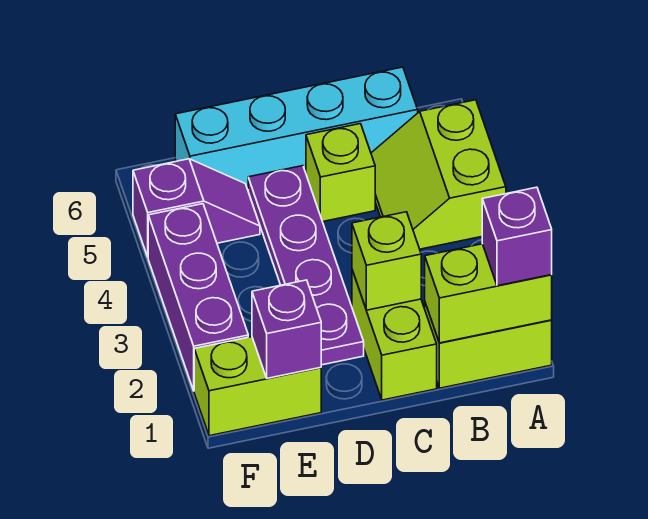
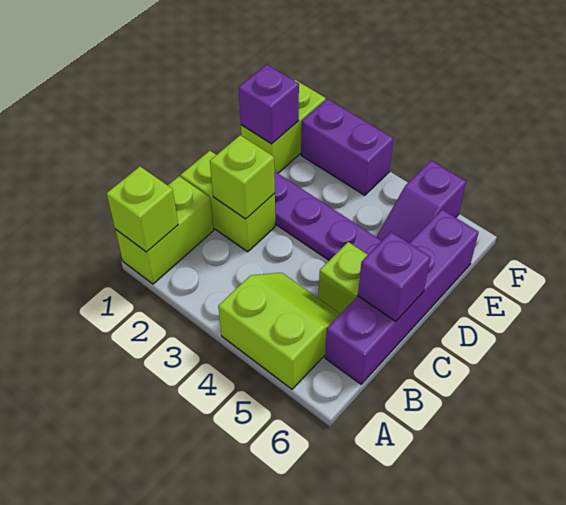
lime brick A1:B1 level 2 -> lime brick A1 level 2
purple brick A1 level 3 -> purple brick C6 level 2
cyan brick B6:E6 level 1 -> purple brick B6:E6 level 1
purple brick F2:F4 level 1 -> purple brick F2:F3 level 1

